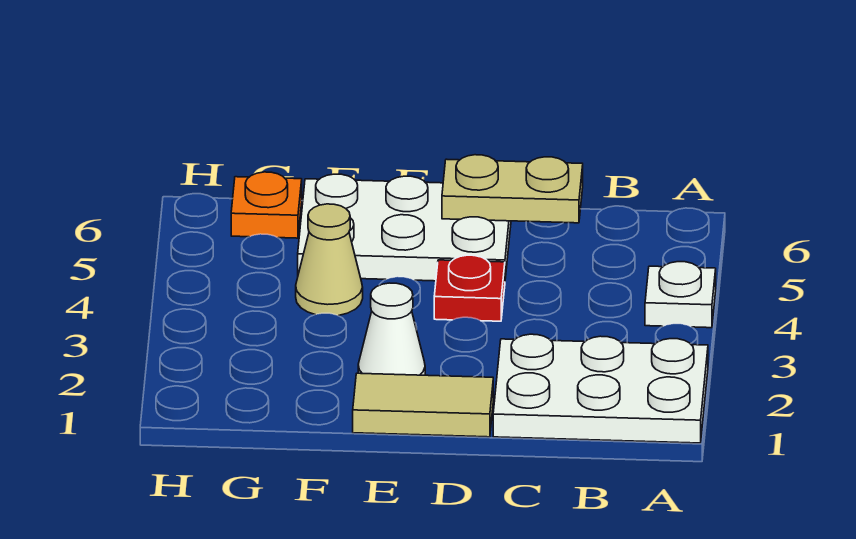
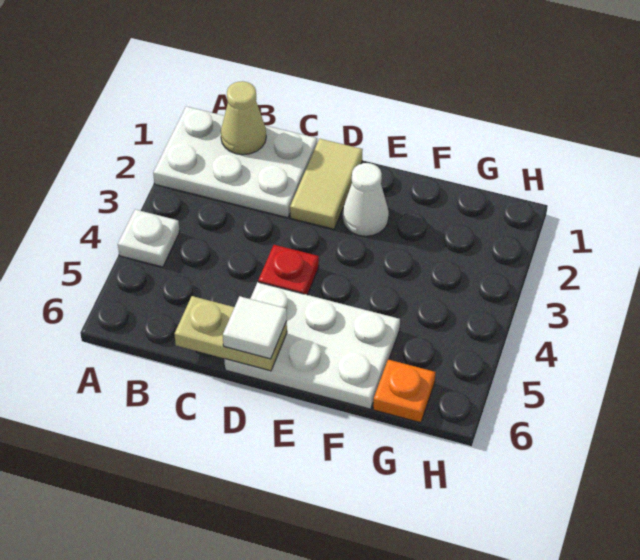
tan tile D1:E1 level 1 -> tan tile D1:D2 level 1
none -> white tile D6 level 3
tan cone F4 level 1 -> tan cone B1 level 2

